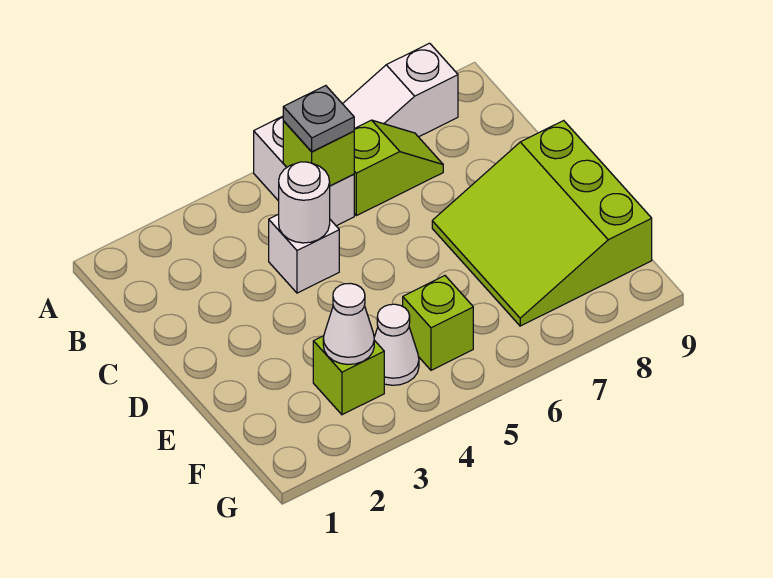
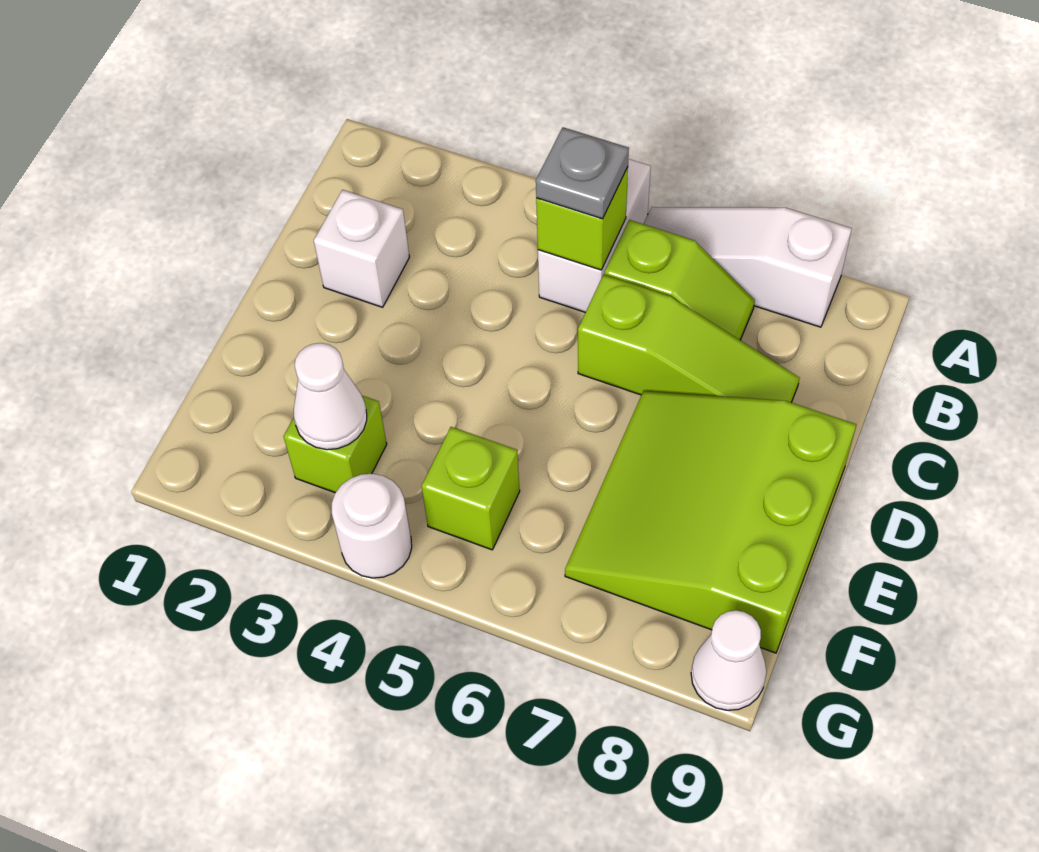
white brick C4 level 1 -> white brick C2 level 1
white round brick C4 level 2 -> white round brick G4 level 1
none -> lime slope C6:C8 level 1 top 6
white cone F4 level 1 -> white cone G9 level 1

